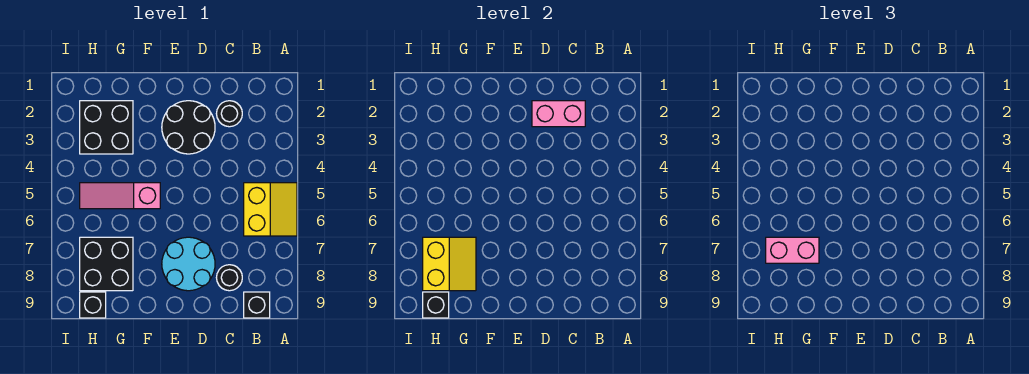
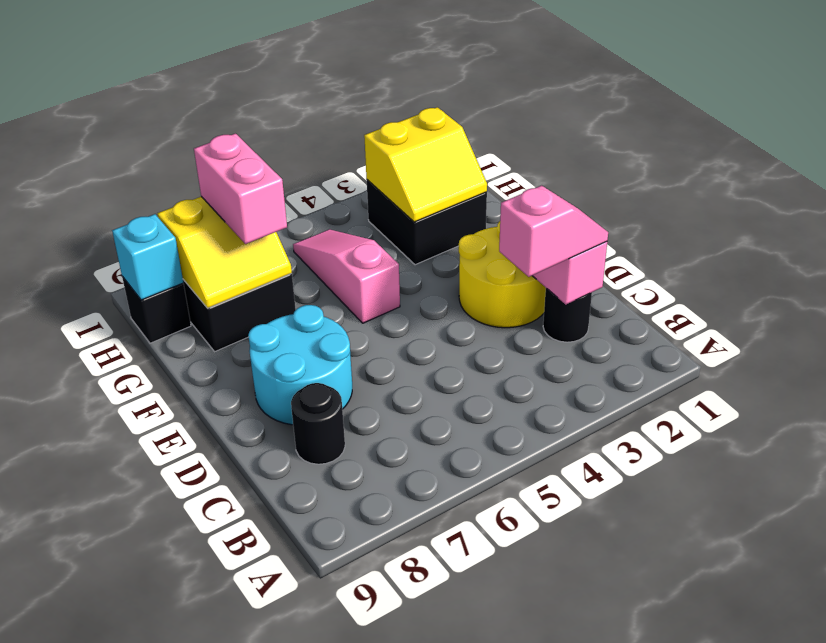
yellow slope A5:B6 level 1 top B -> yellow slope G2:H3 level 2 top H
black brick B9 level 1 -> none
none -> pink slope C2:C3 level 3 top 3
black round brick D2:E3 level 1 -> yellow round brick D2:E3 level 1
black brick H9 level 2 -> cyan brick H9 level 2

